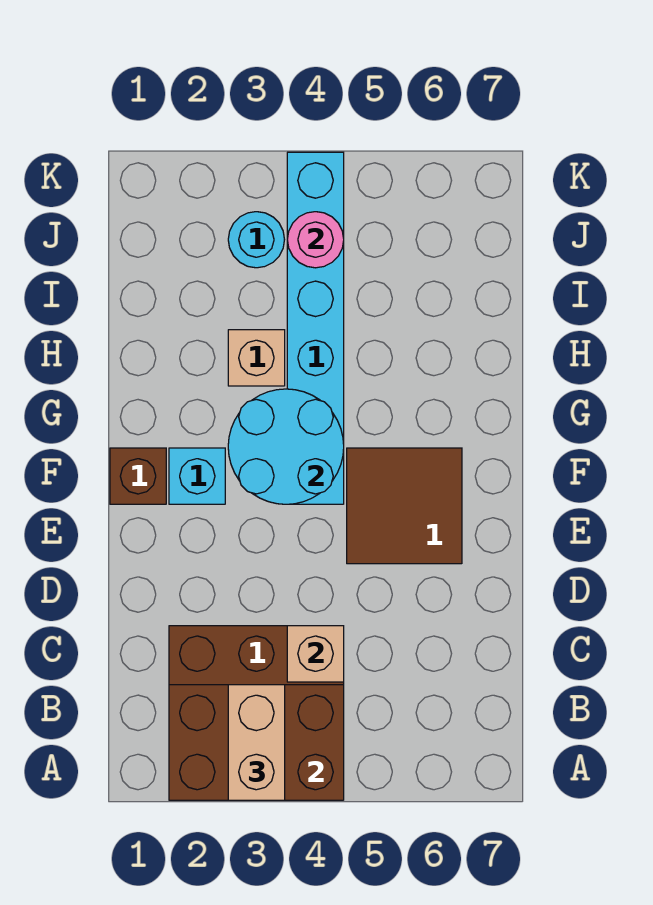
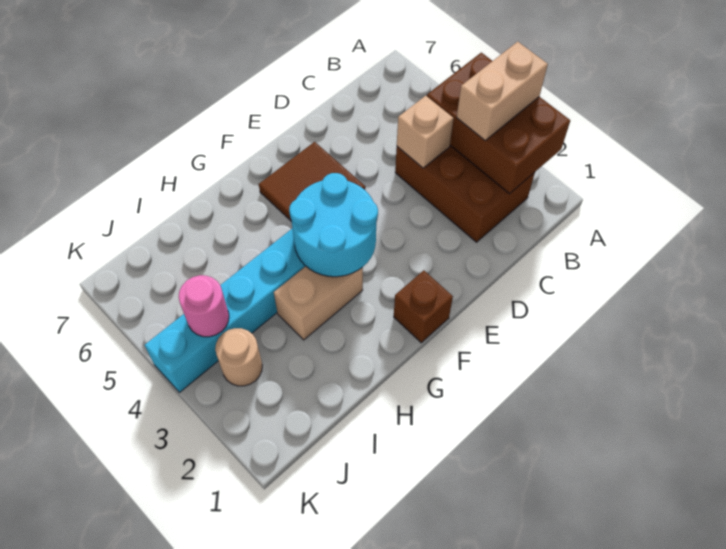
cyan brick F2 level 1 -> none
tan brick H3 level 1 -> tan brick G3:H3 level 1
cyan round brick J3 level 1 -> tan round brick J3 level 1

